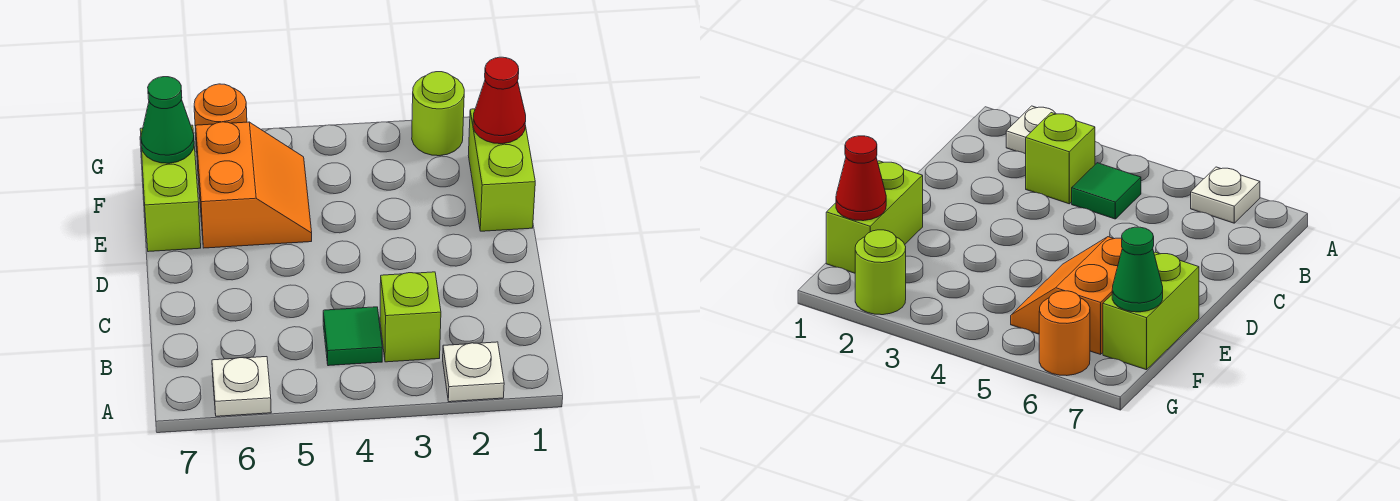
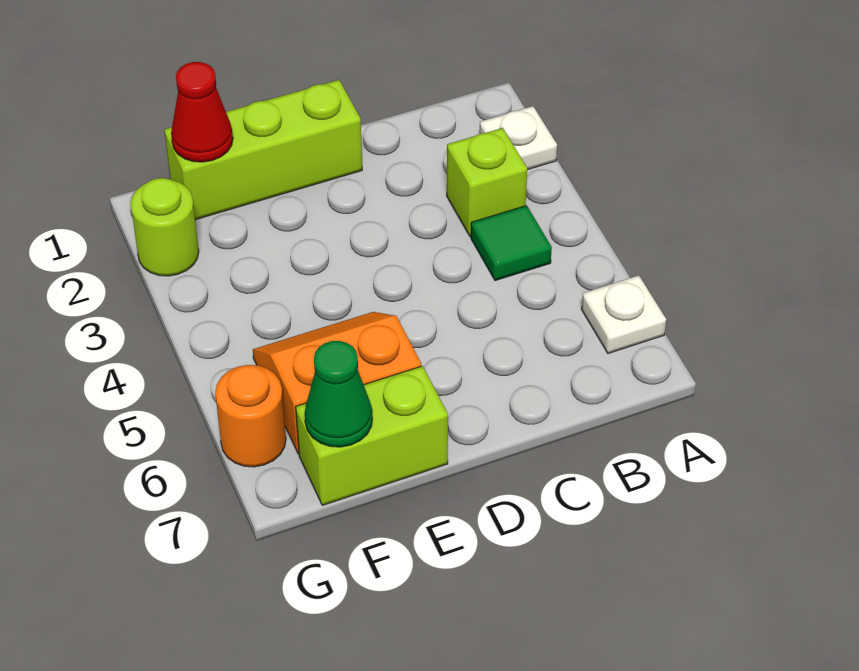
lime brick E1:F1 level 1 -> lime brick D1:F1 level 1

